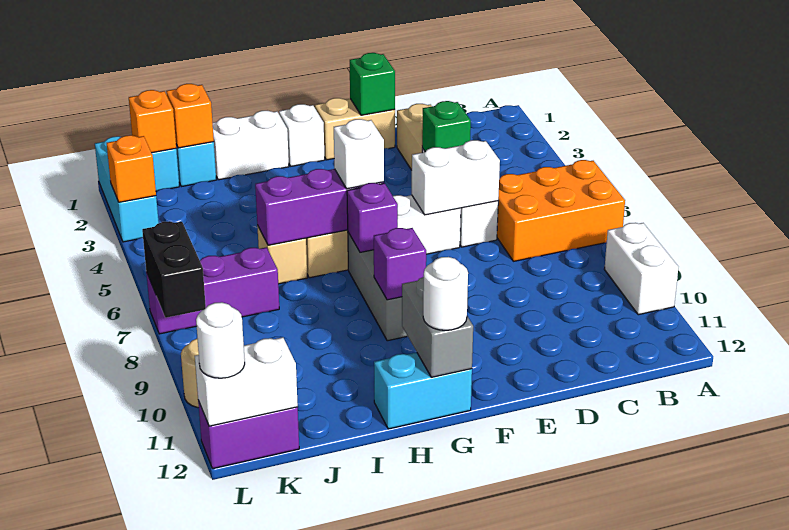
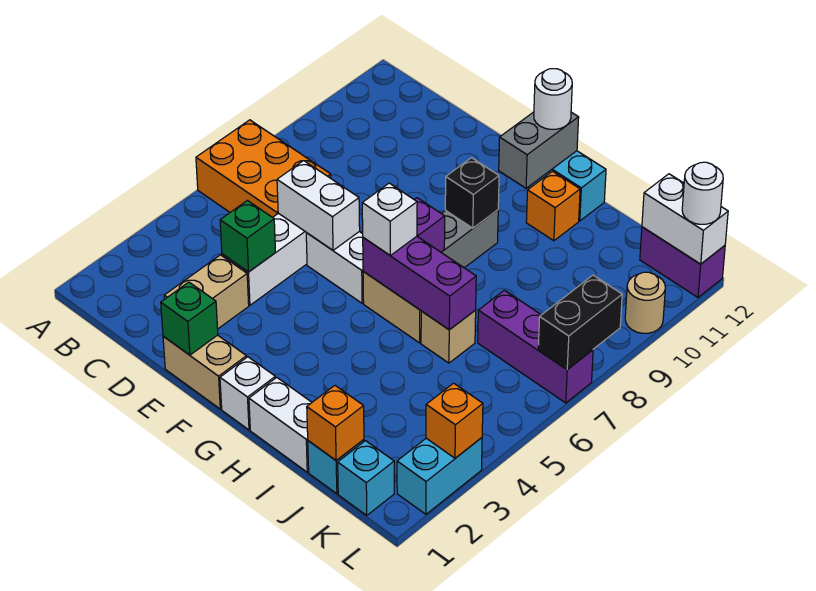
white brick A9:A10 level 1 -> none
purple brick G9 level 2 -> black brick G9 level 2
orange brick K1 level 2 -> orange brick H11 level 1
cyan brick L1:L3 level 1 -> cyan brick L2:L3 level 1

